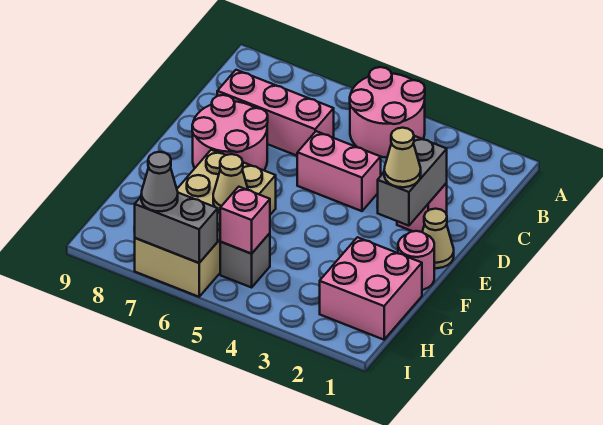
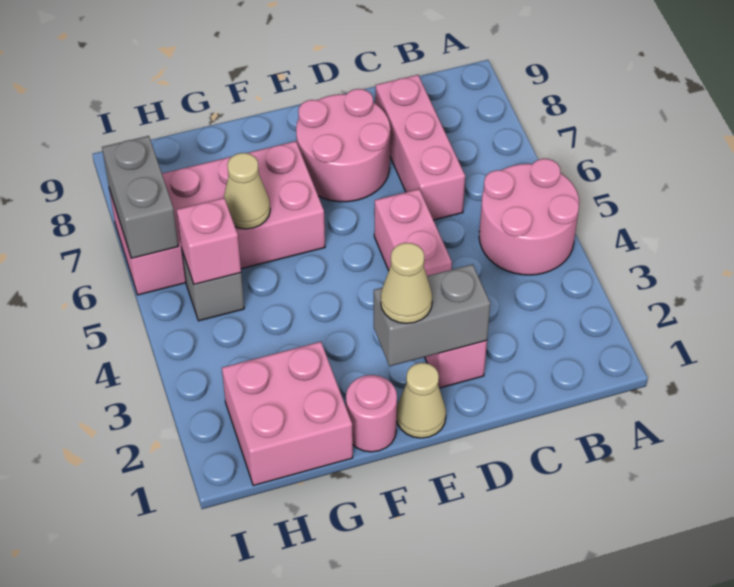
tan brick F6:I7 level 1 -> pink brick F6:I7 level 1
grey cone I7 level 3 -> none

